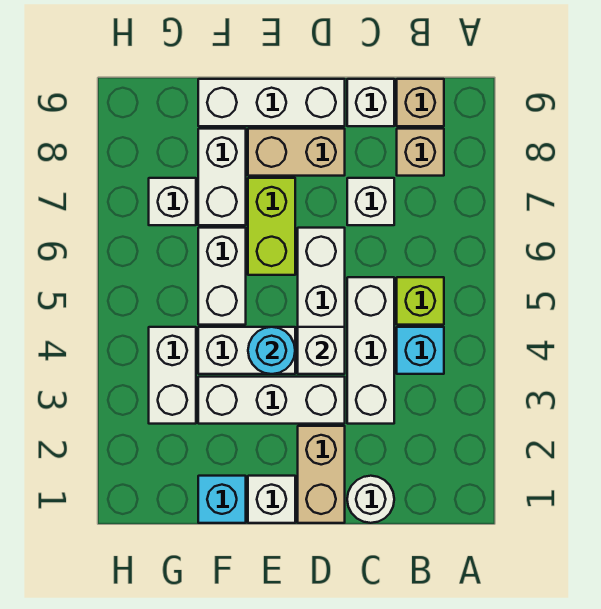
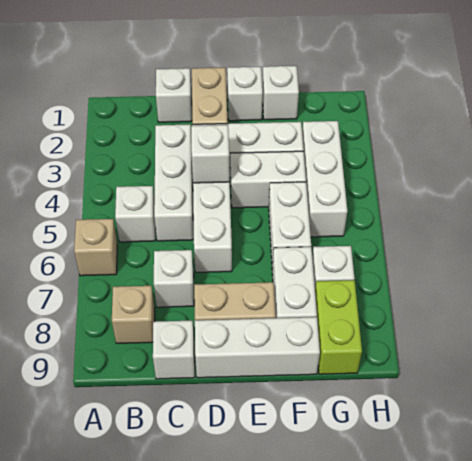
cyan brick B4 level 1 -> none
lime brick B5 level 1 -> white brick B5 level 1
tan brick B9 level 1 -> tan brick A6 level 1
white round brick C1 level 1 -> white brick C1 level 1
cyan round brick E4 level 2 -> none
lime brick E6:E7 level 1 -> lime brick G8:G9 level 1
cyan brick F1 level 1 -> white brick F1 level 1
white brick G3:G4 level 1 -> white brick G3:G5 level 1

